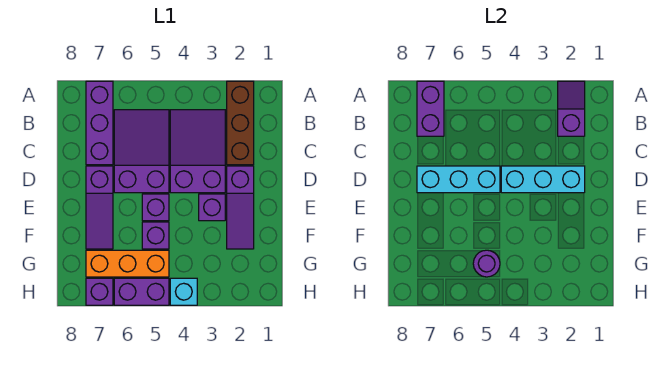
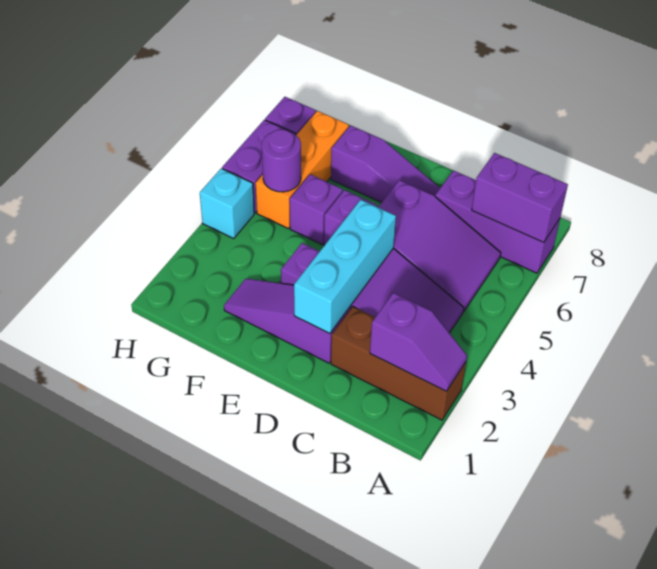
cyan brick D5:D7 level 2 -> none
purple slope D7:F7 level 1 top D -> purple slope D7:F7 level 1 top F

